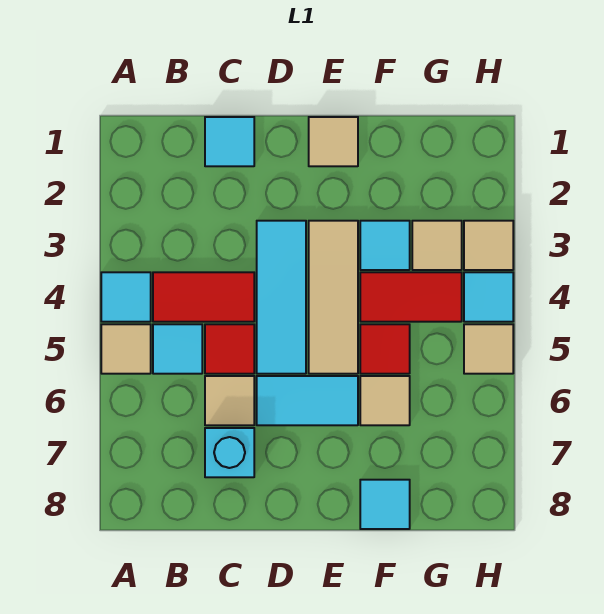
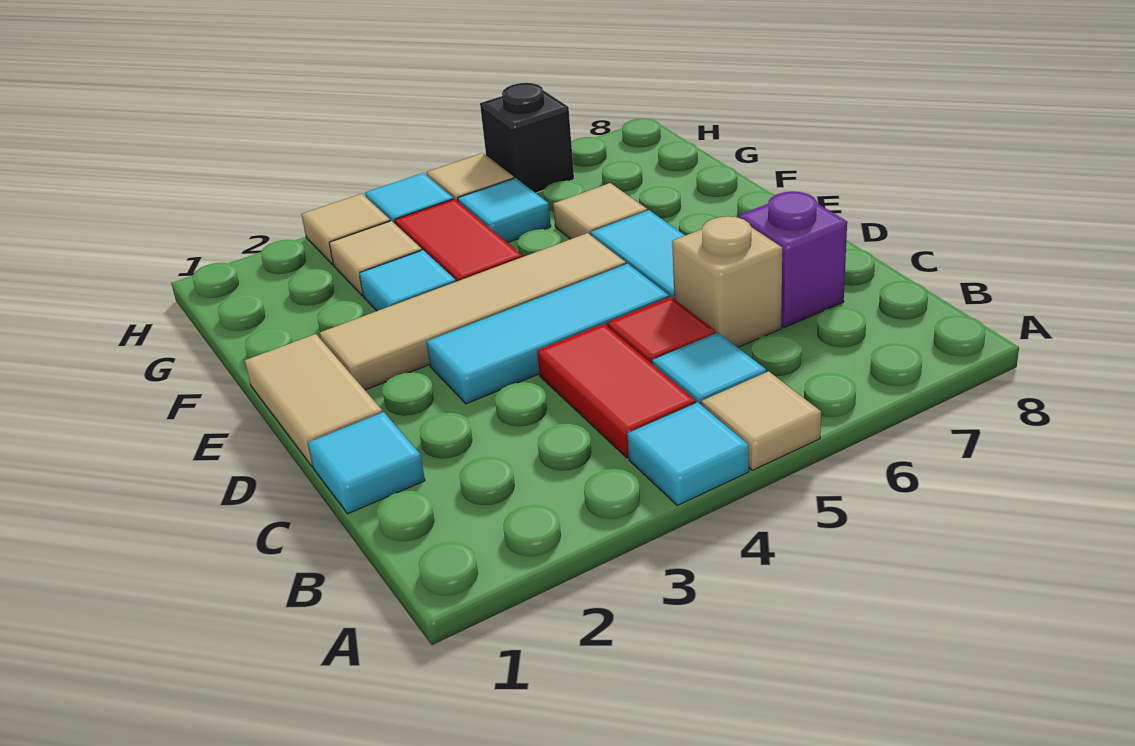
tan tile C6 level 1 -> tan brick C6 level 1
cyan brick C7 level 1 -> purple brick C7 level 1
tan tile E1 level 1 -> tan tile D1:E1 level 1
tan tile E3:E5 level 1 -> tan tile E2:E5 level 1
red tile F5 level 1 -> none
cyan tile F8 level 1 -> cyan tile G5 level 1
none -> black brick H6 level 1

